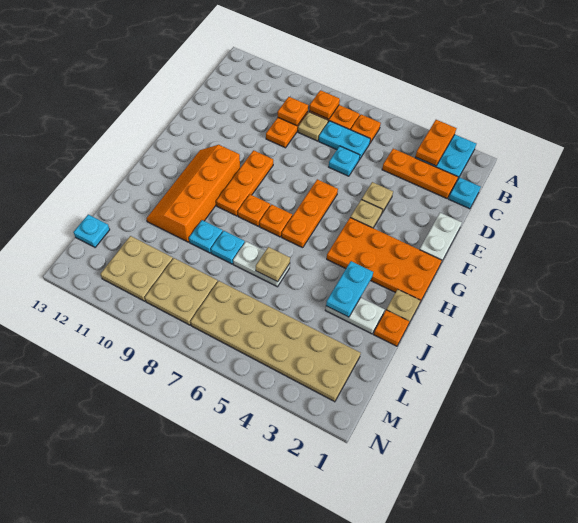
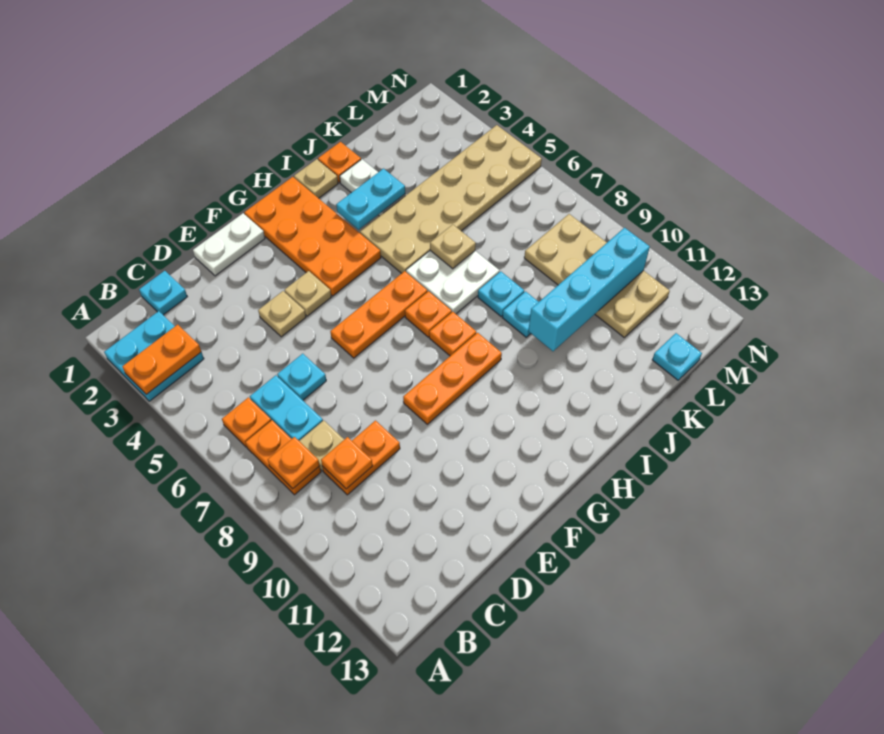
orange plate C2:C4 level 1 -> none
orange slope G10:J11 level 1 top 10 -> none
white plate J6:J7 level 1 -> white plate I6:J7 level 1
none -> cyan brick J10:M10 level 2
tan plate L2:M7 level 1 -> tan plate I4:N5 level 1

